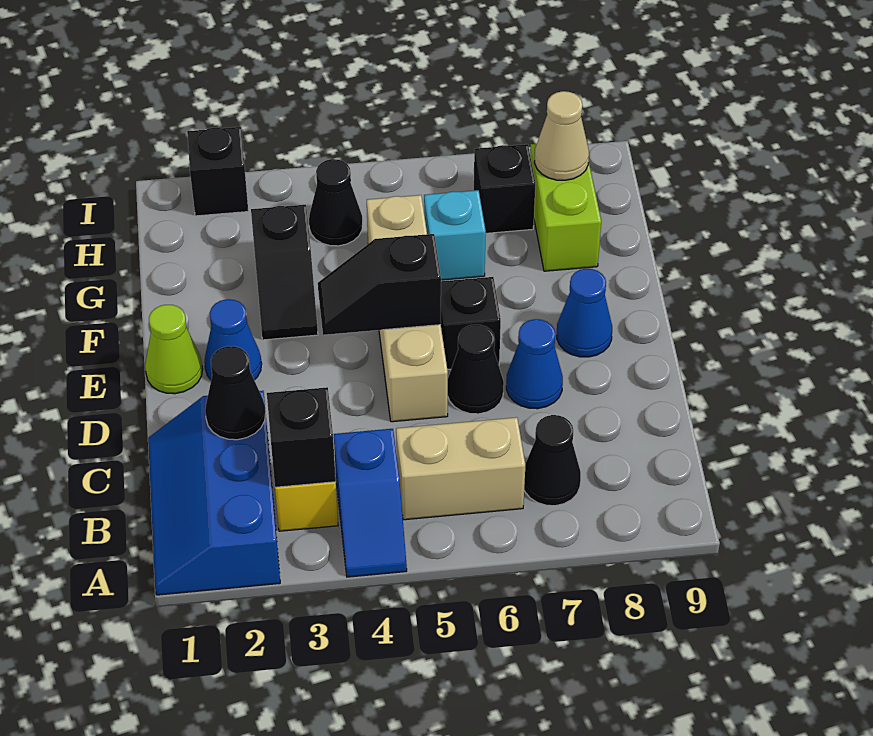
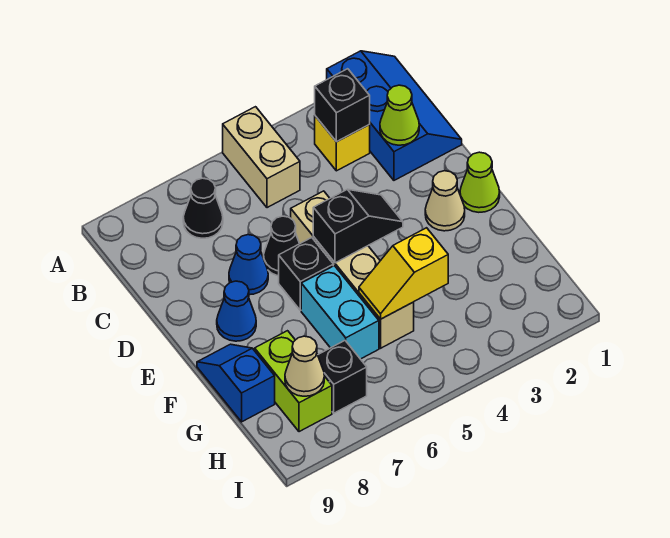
blue slope A4:B4 level 1 top B -> blue slope F9:G9 level 1 top G
tan brick B5:B6 level 1 -> tan brick A5:B5 level 1
black cone C2 level 2 -> lime cone C2 level 2
blue cone E2 level 1 -> tan cone E2 level 1
black slope F3:G3 level 1 top G -> none
none -> yellow slope G4:G5 level 2 top 4
cyan brick G6 level 1 -> cyan brick F6:G6 level 1
black cone H4 level 1 -> none
black brick I2 level 1 -> none

